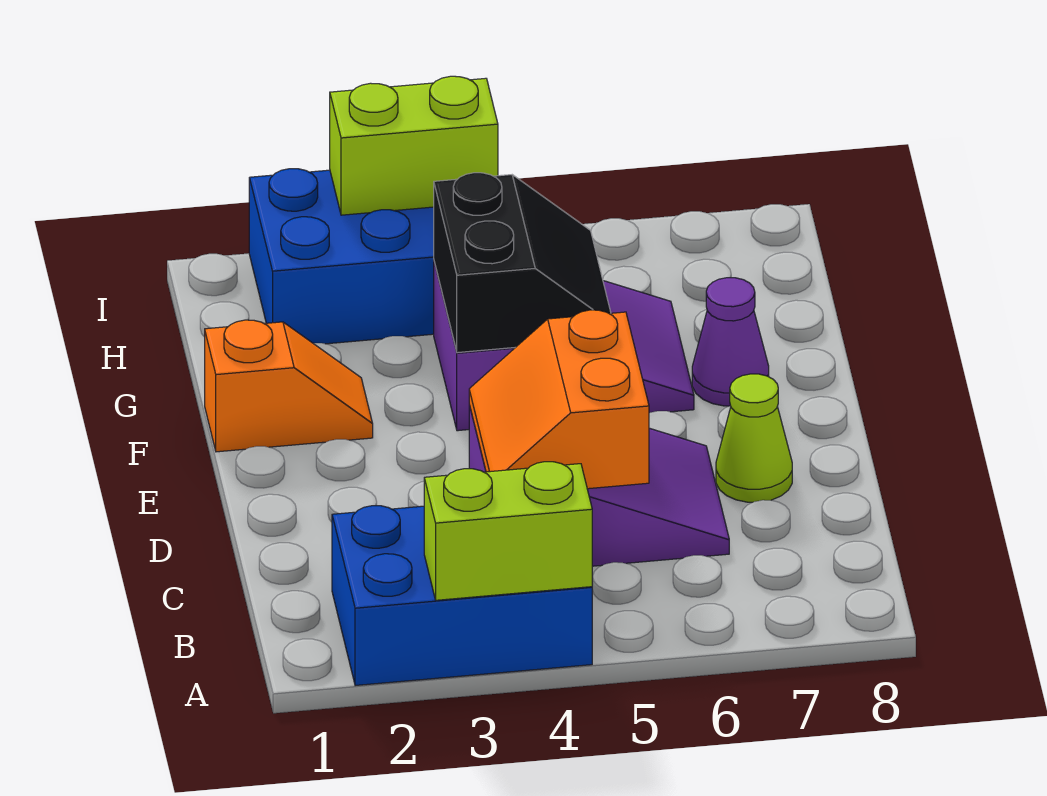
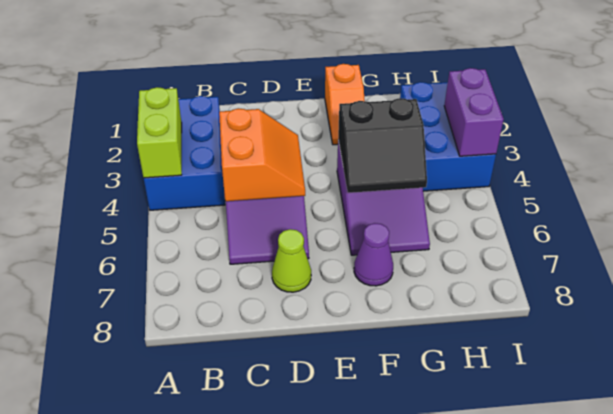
orange slope C4:D5 level 2 top 5 -> orange slope C4:D5 level 2 top C
lime brick I3:I4 level 2 -> purple brick I3:I4 level 2

